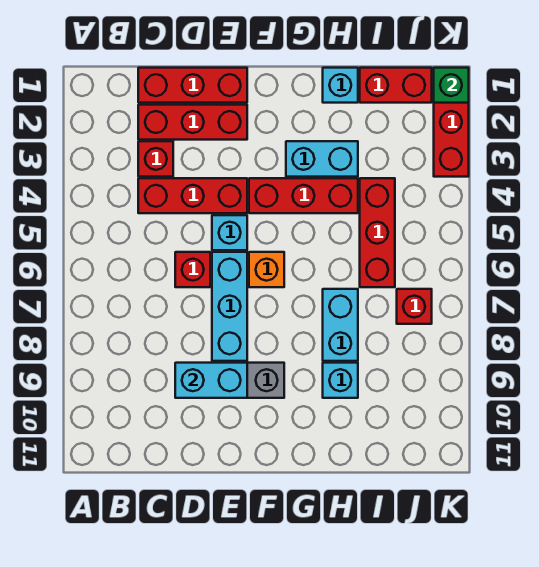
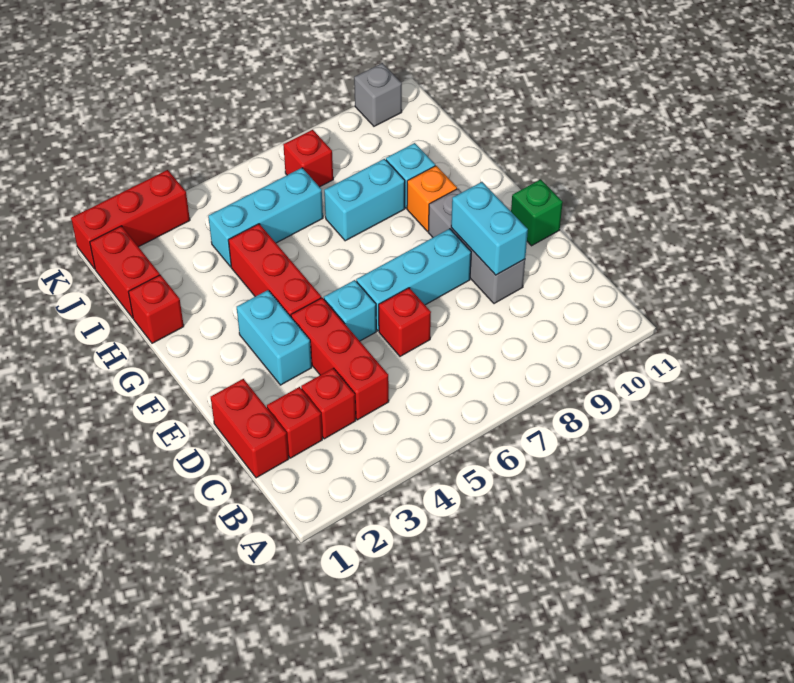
red brick C1:E1 level 1 -> red brick C1:D1 level 1
red brick C2:E2 level 1 -> red brick C2 level 1
orange brick F6 level 1 -> orange brick G9 level 1
cyan brick G3:H3 level 1 -> cyan brick E3:F3 level 1
cyan brick H1 level 1 -> red brick H1 level 1
red brick I4:I6 level 1 -> cyan brick I4:I6 level 1
green brick K1 level 2 -> green brick E11 level 1
none -> grey brick K10 level 1

